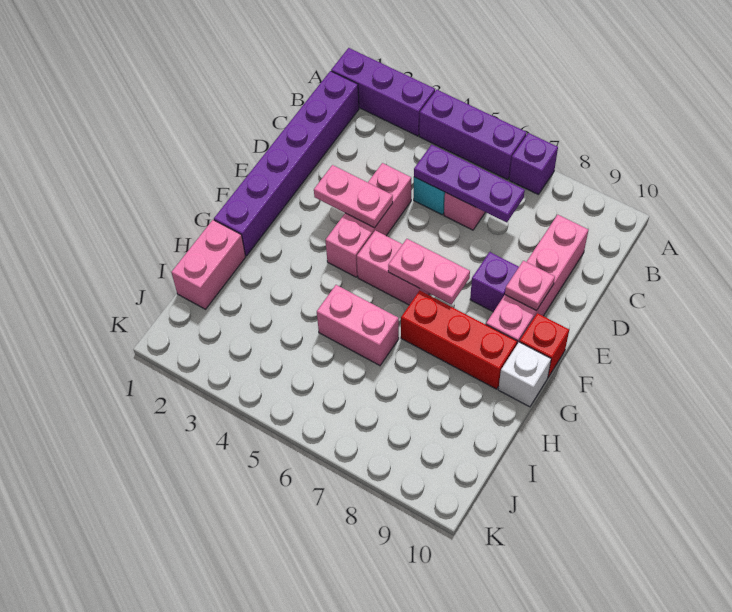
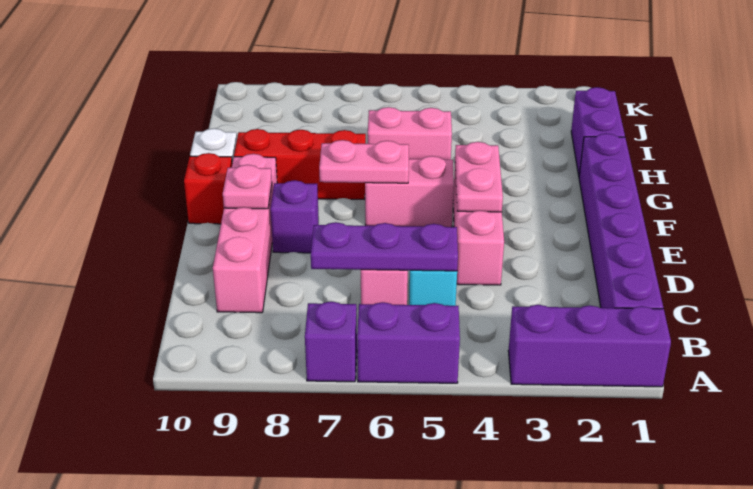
purple brick A4:A6 level 1 -> purple brick A5:A6 level 1
pink plate E3:E4 level 2 -> pink plate E4:F4 level 2
pink brick H1:I1 level 1 -> purple brick H1:I1 level 1

